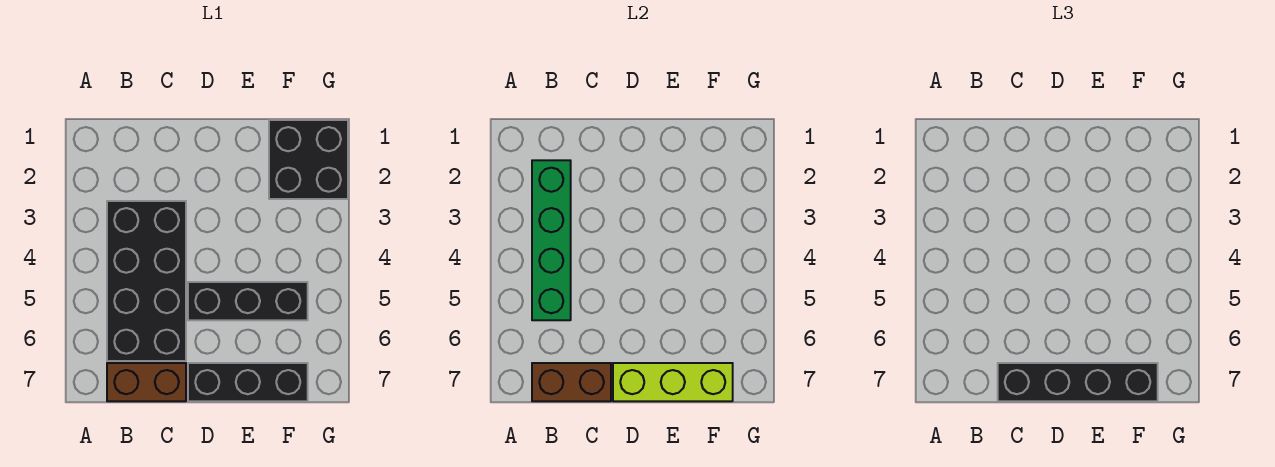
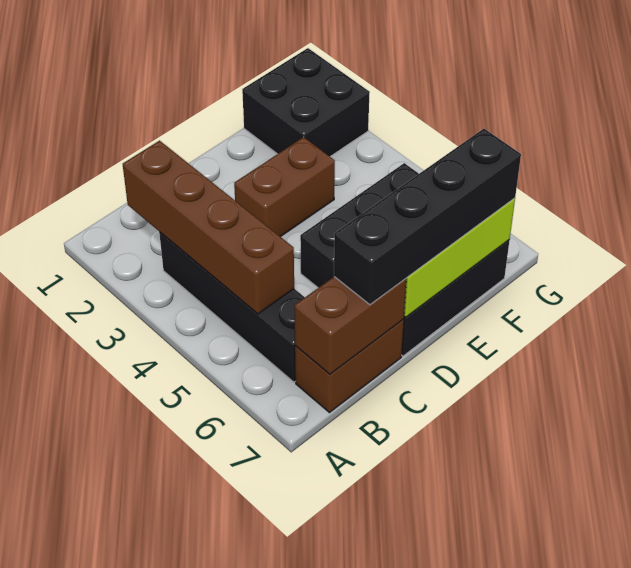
green brick B2:B5 level 2 -> brown brick B2:B5 level 2
black brick B3:C6 level 1 -> black brick B3:B6 level 1
none -> brown brick D3:E3 level 1

